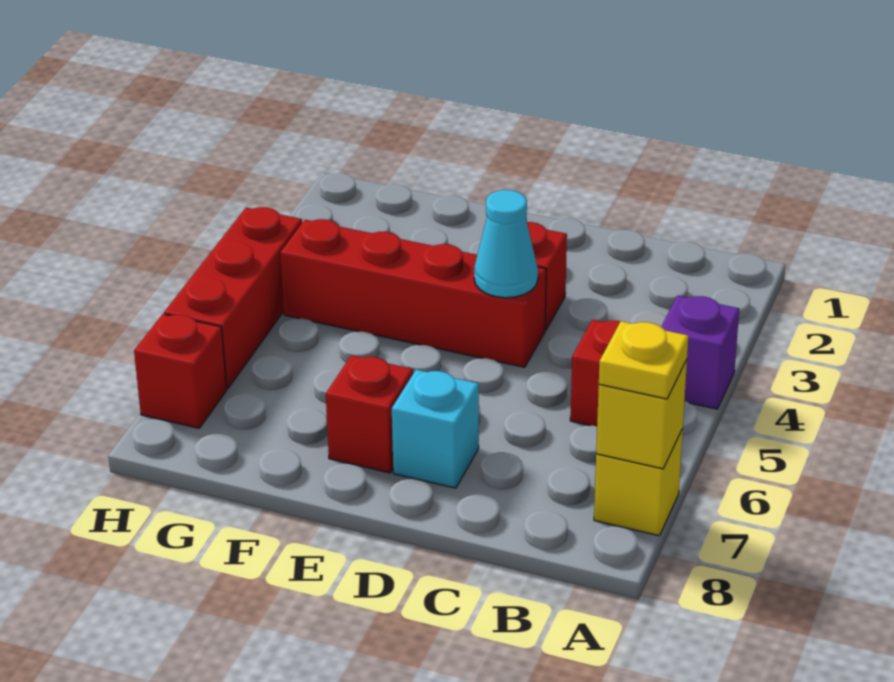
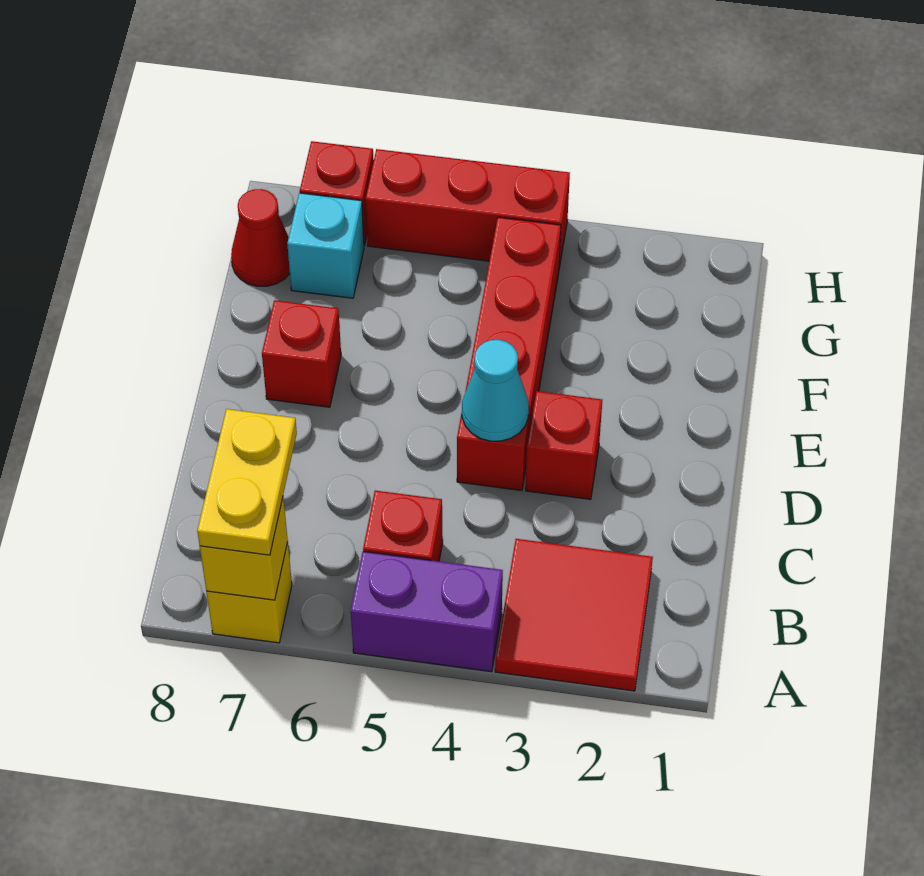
none -> red tile A2:B3 level 1
purple brick A4 level 1 -> purple brick A4:A5 level 1
yellow plate A7 level 3 -> yellow plate A7:B7 level 3
cyan brick D7 level 1 -> cyan brick G7 level 1
none -> red cone G8 level 1

